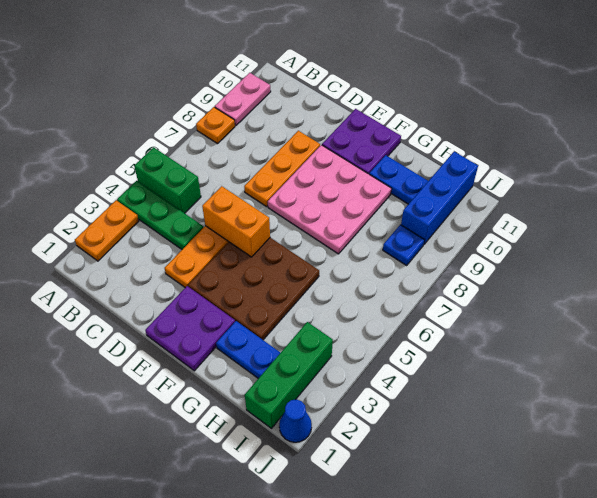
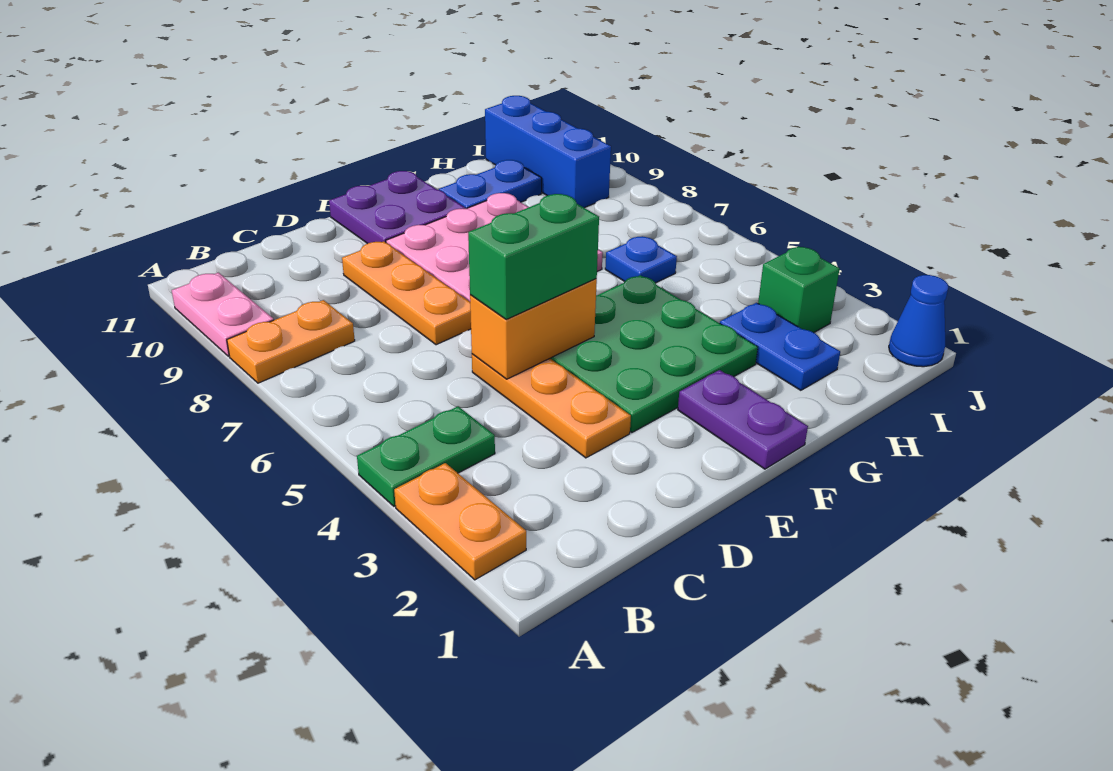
green plate A4:C4 level 1 -> green plate A4:B4 level 1
green brick A5:B5 level 1 -> green brick D5:E5 level 3
orange plate A8 level 1 -> orange plate A8:B8 level 1
purple plate E1:F2 level 1 -> purple plate F1:F2 level 1
brown plate E3:G5 level 1 -> green plate E3:G5 level 1
blue plate G2:H2 level 1 -> blue plate H2:H3 level 1
green brick I1:I3 level 1 -> green brick I3 level 1
blue plate I8 level 1 -> blue plate H6 level 1

